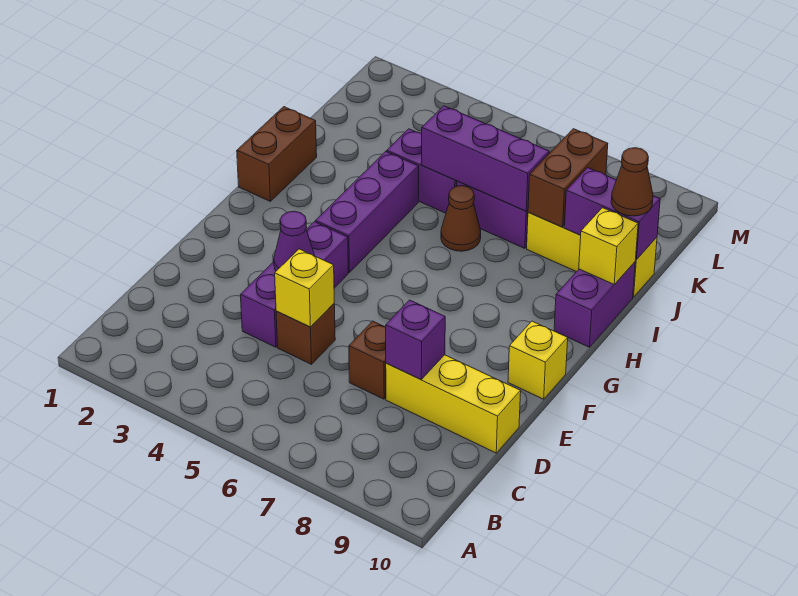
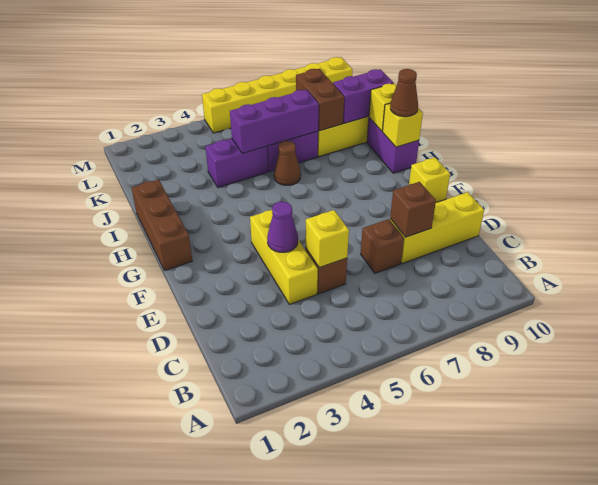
purple brick D4:F4 level 1 -> yellow brick D4:F4 level 1
purple brick D8 level 2 -> brown brick D8 level 2
purple brick G4:I4 level 1 -> none
brown brick H1:I1 level 1 -> brown brick G1:I1 level 1
none -> yellow brick H10 level 2
brown cone J10 level 3 -> brown cone H10 level 3
none -> yellow brick M5:M10 level 1

